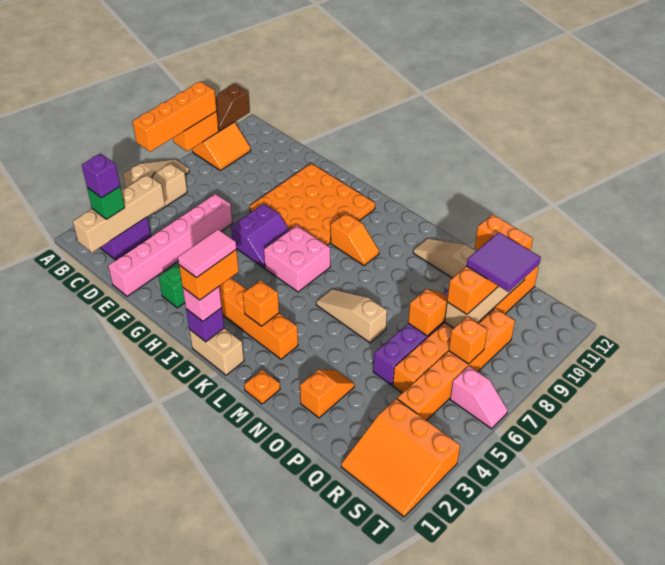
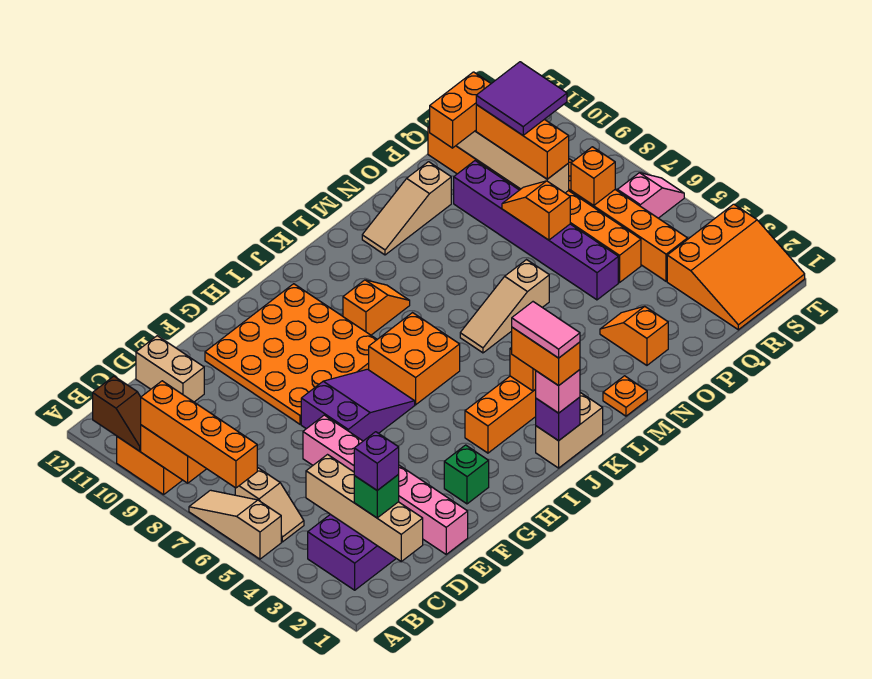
none -> tan brick D11:D12 level 1
purple slope G6:H7 level 1 top G -> purple slope F6:H7 level 1 top F
pink brick I6:J7 level 1 -> orange brick I6:J7 level 1

